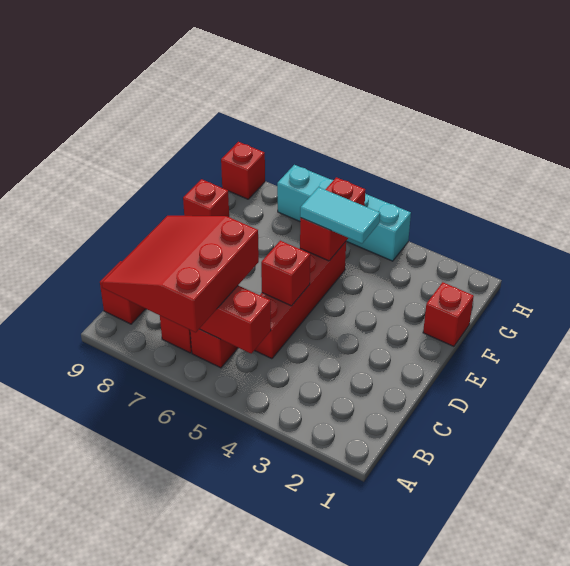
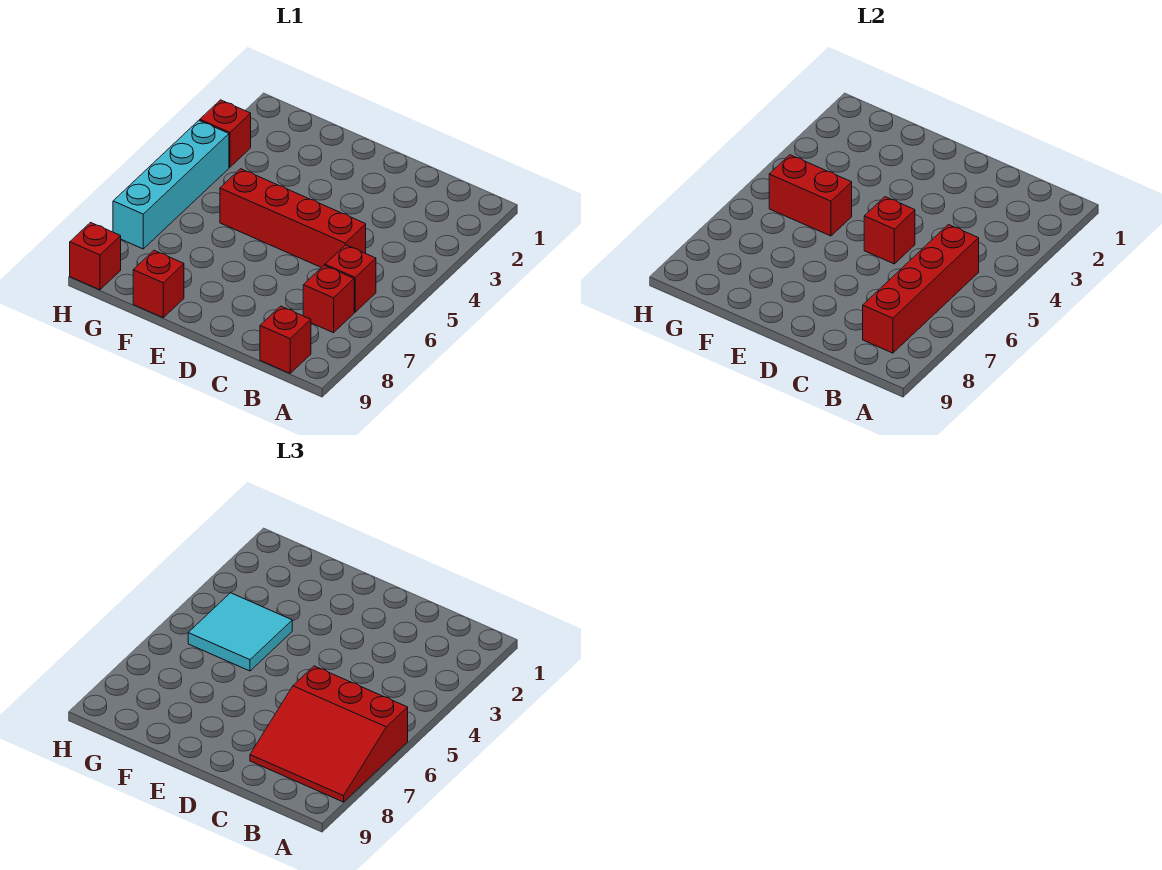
red brick F1 level 1 -> red brick H3 level 1
cyan tile F4:F5 level 3 -> cyan tile F4:G5 level 3

